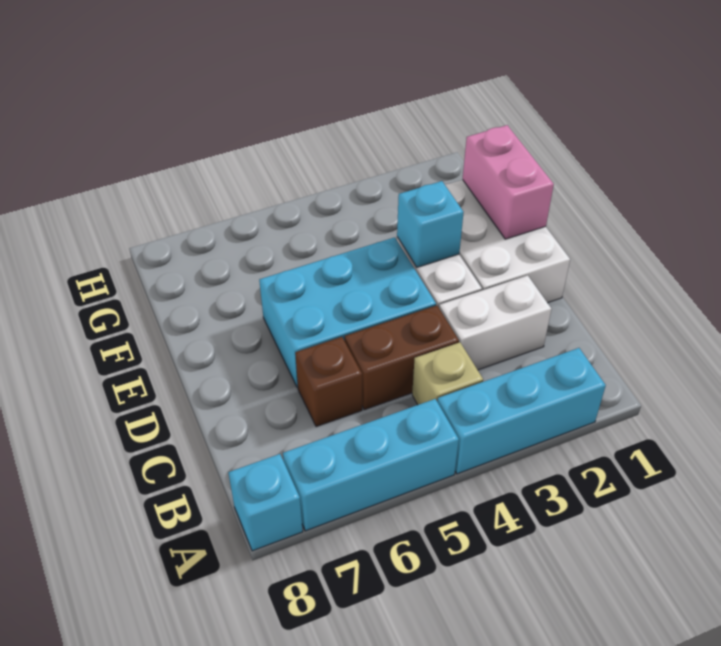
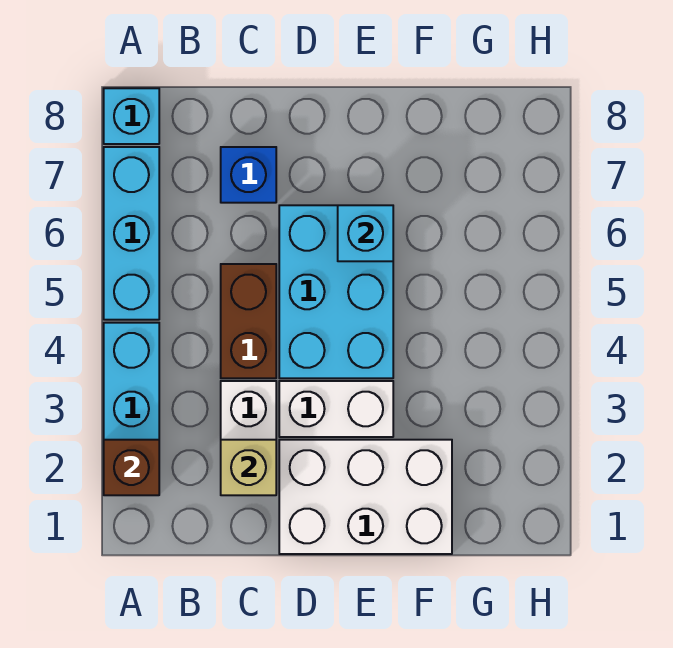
tan brick B4 level 1 -> tan brick C2 level 2
brown brick C6 level 1 -> brown brick A2 level 2
none -> blue brick C7 level 1
pink brick E1:F1 level 2 -> none
cyan brick E3 level 2 -> cyan brick E6 level 2

